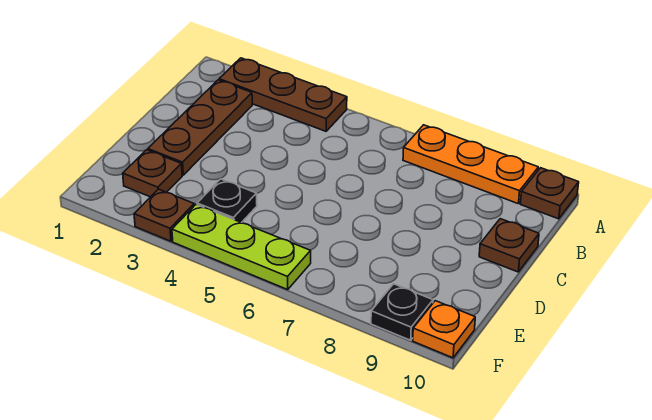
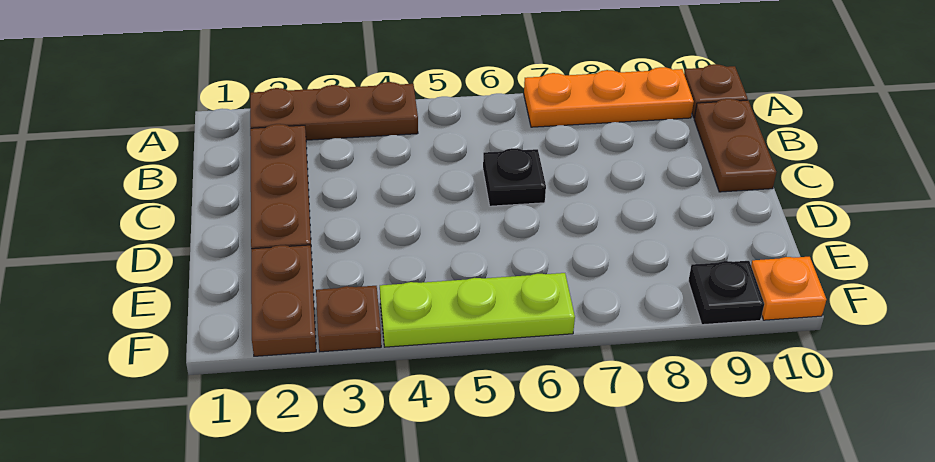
brown plate C10 level 1 -> brown plate B10:C10 level 1
brown plate E2 level 1 -> brown plate E2:F2 level 1
black plate E4 level 1 -> black plate C6 level 1

